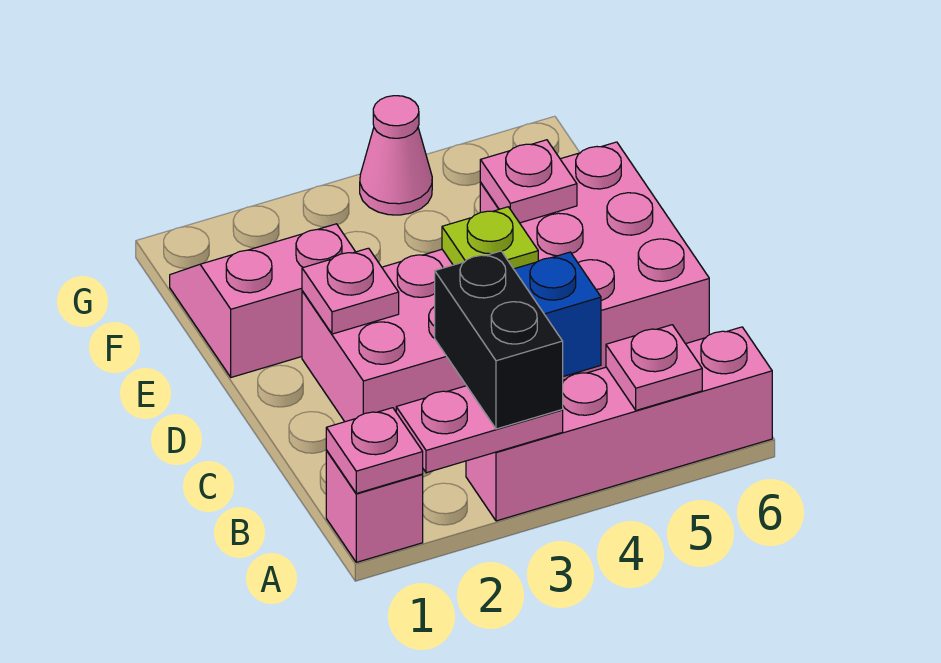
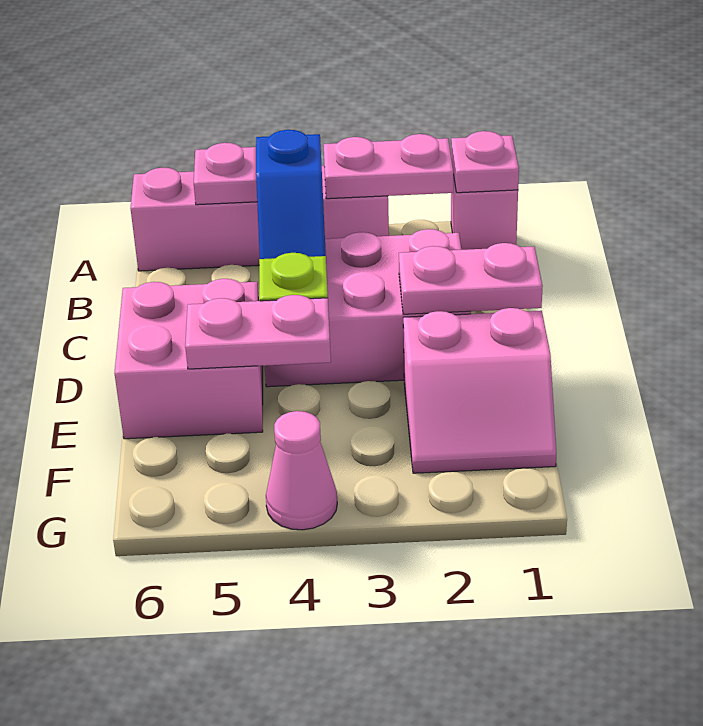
black brick A3:B3 level 3 -> none
pink brick C5:E6 level 1 -> pink brick D5:E6 level 1
pink plate D2 level 2 -> pink plate D1:D2 level 2
pink plate E5 level 2 -> pink plate E4:E5 level 2

